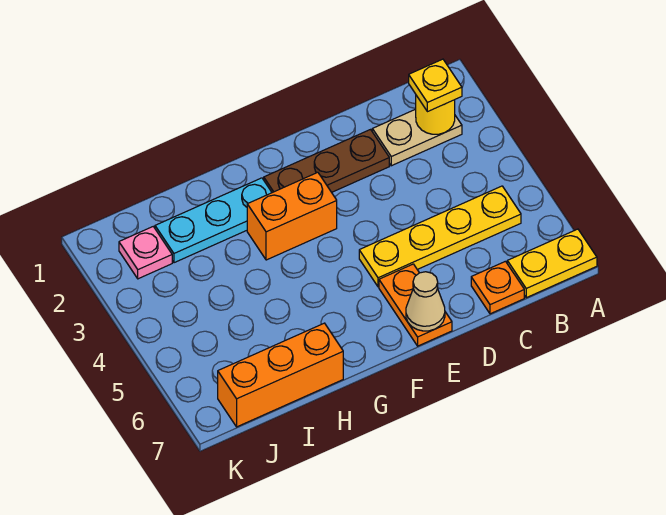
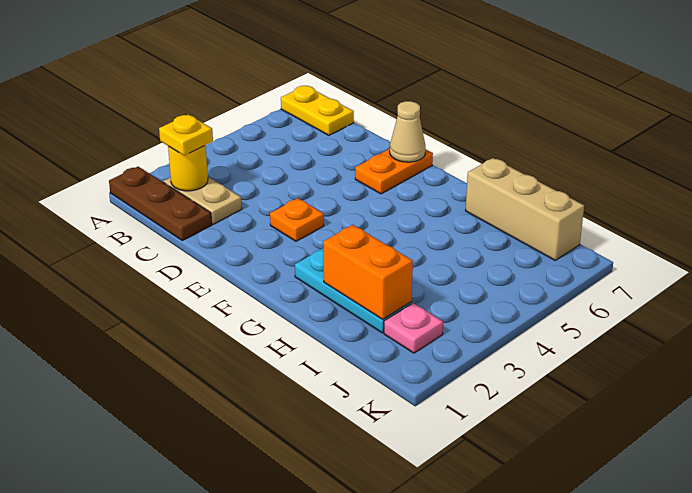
yellow plate B5:E5 level 1 -> none
orange plate C7 level 1 -> orange plate E3 level 1
brown plate D2:F2 level 1 -> brown plate A1:C1 level 1
orange brick F3:G3 level 1 -> orange brick H2:I2 level 2
orange brick H7:J7 level 1 -> tan brick H7:J7 level 1

